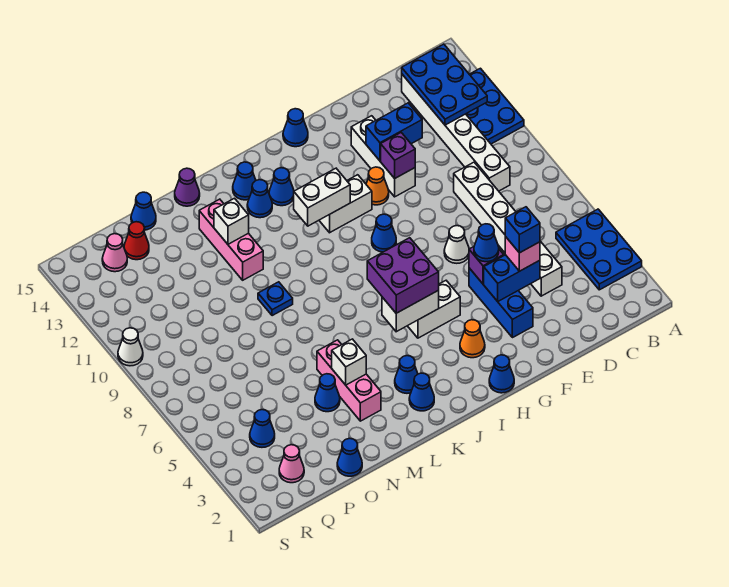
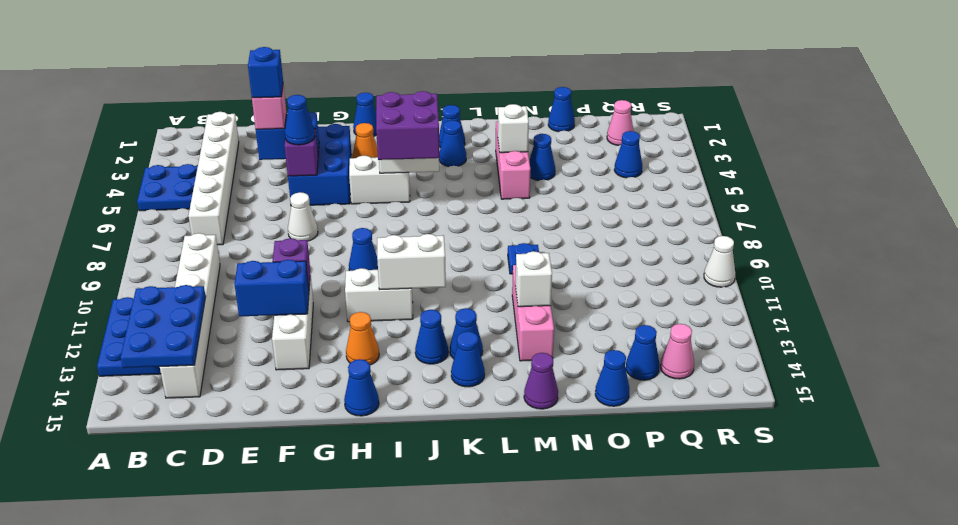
blue plate A3:B5 level 1 -> blue plate A4:B5 level 1
white brick D4:D9 level 1 -> white brick C2:C7 level 1
blue brick F3:F5 level 1 -> blue brick F3:G5 level 1
orange cone G11 level 1 -> orange cone H13 level 1
red cone P14 level 1 -> blue cone P14 level 1

